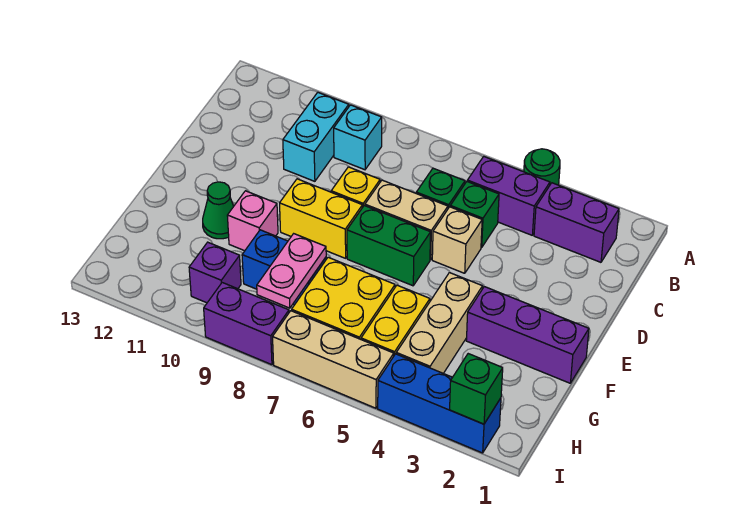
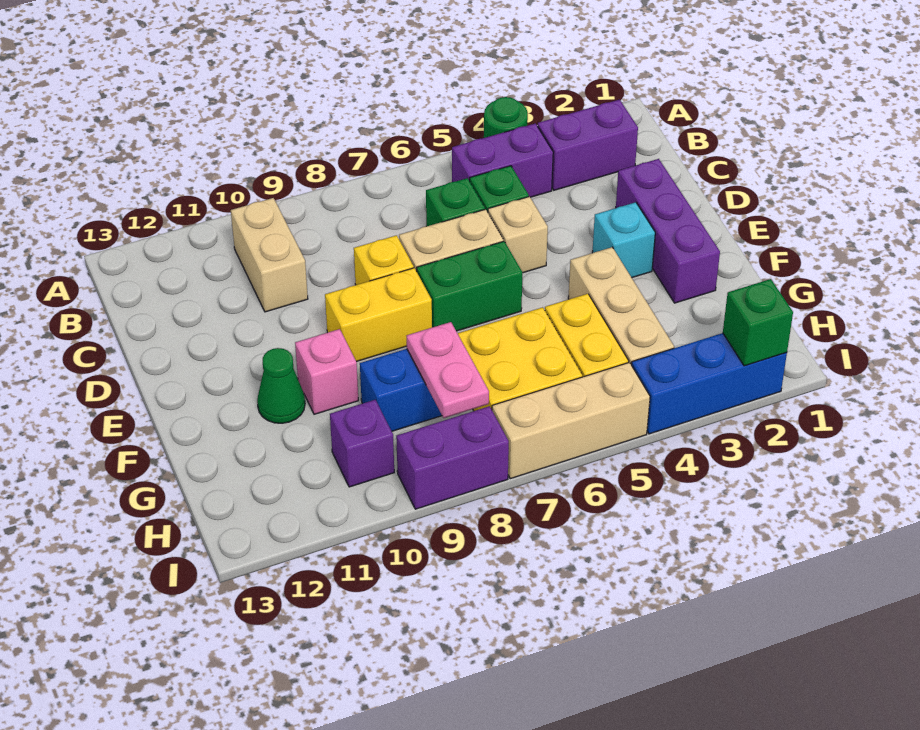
cyan brick B9 level 1 -> cyan brick E3 level 1
cyan brick B10:C10 level 1 -> tan brick B10:C10 level 1
purple brick F1:F3 level 1 -> purple brick D2:F2 level 1

